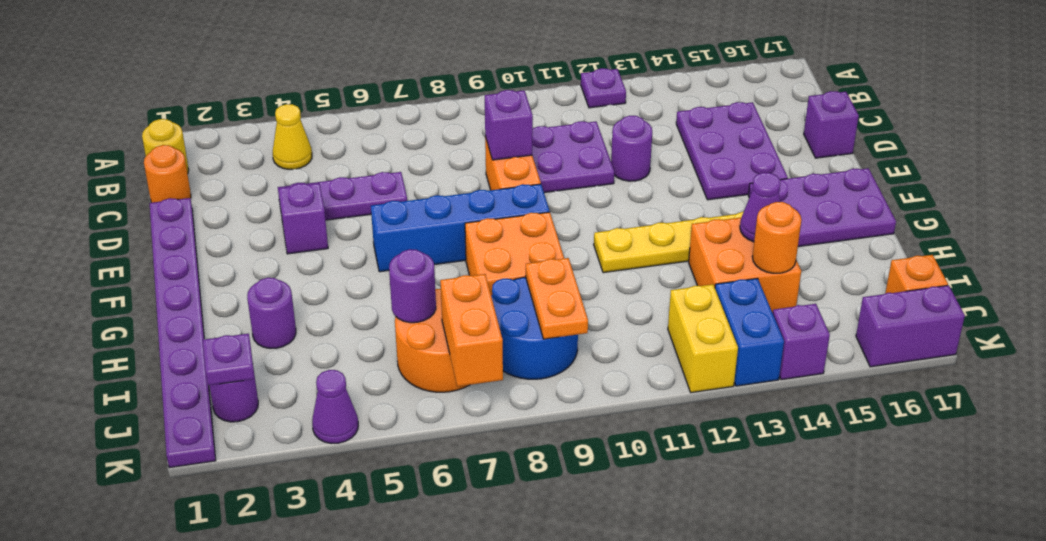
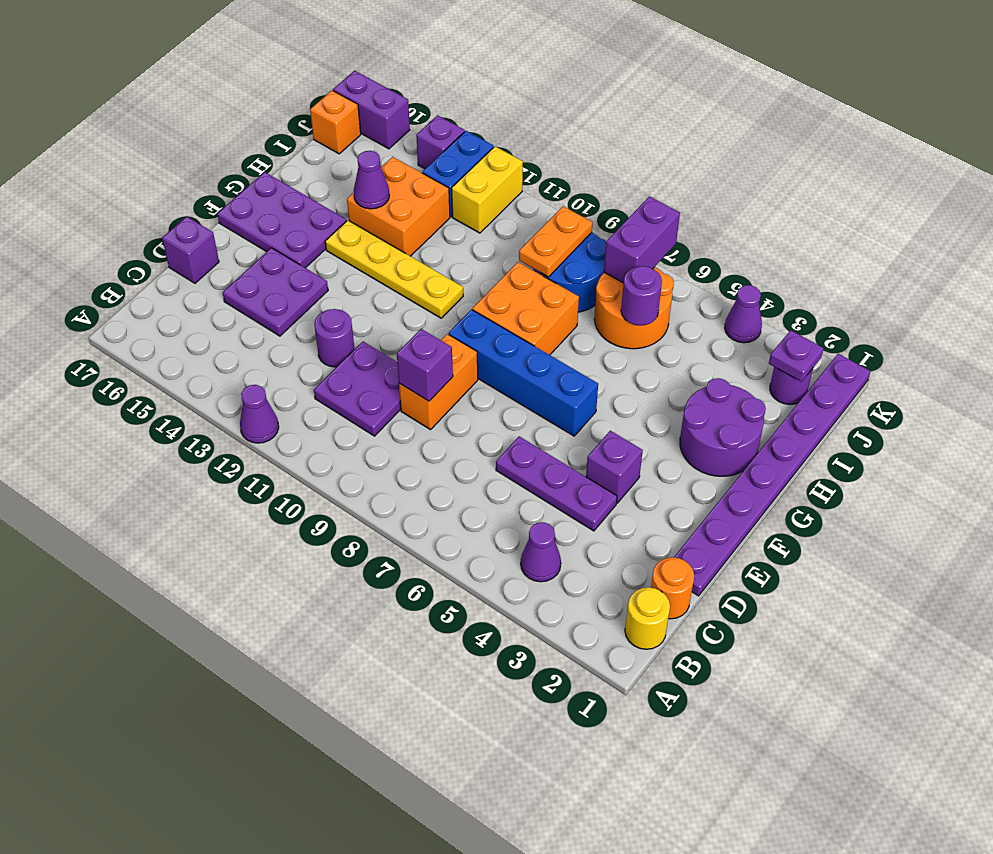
purple plate A12 level 1 -> purple cone A12 level 1
yellow cone B4 level 1 -> purple cone B4 level 1
purple plate C14:E15 level 1 -> purple plate D14:E15 level 1
purple round brick H3 level 1 -> purple round brick G2:H3 level 1
orange round brick I14 level 2 -> none
orange brick J7:K7 level 2 -> purple brick J7:K7 level 2

